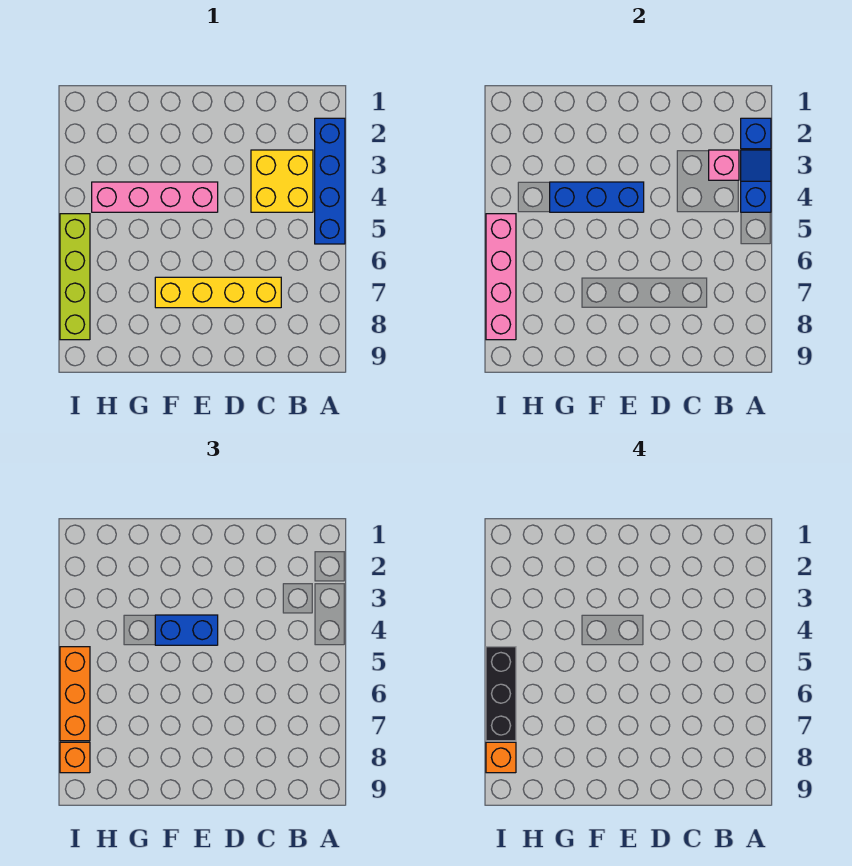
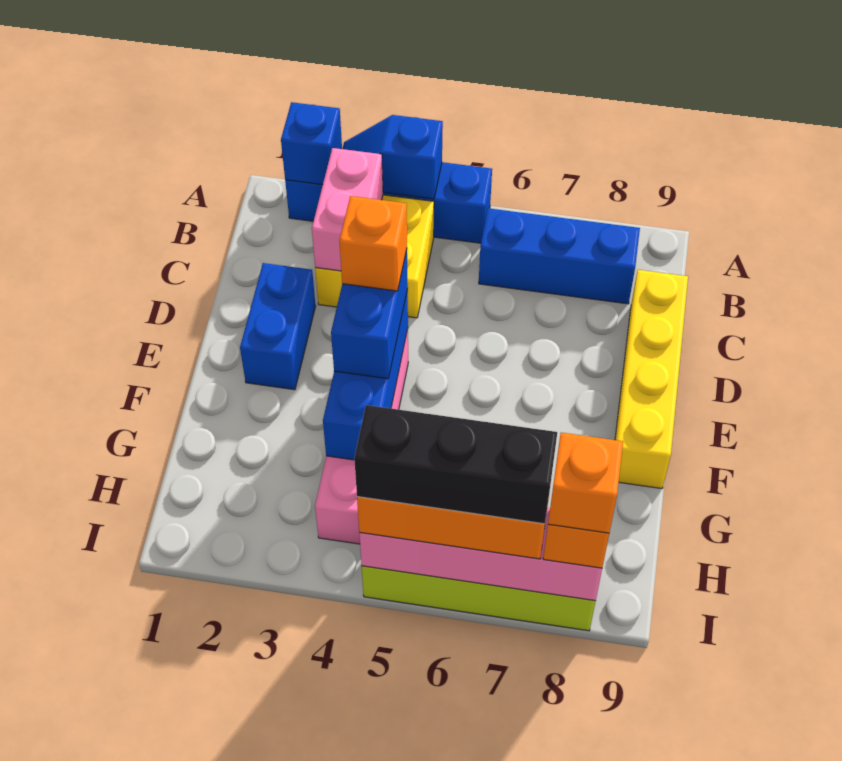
pink brick B3 level 2 -> pink brick B3:C3 level 2
none -> blue brick B6:B8 level 1
yellow brick C7:F7 level 1 -> yellow brick C9:F9 level 1
none -> blue brick D2:E2 level 1
none -> orange brick E4 level 4

